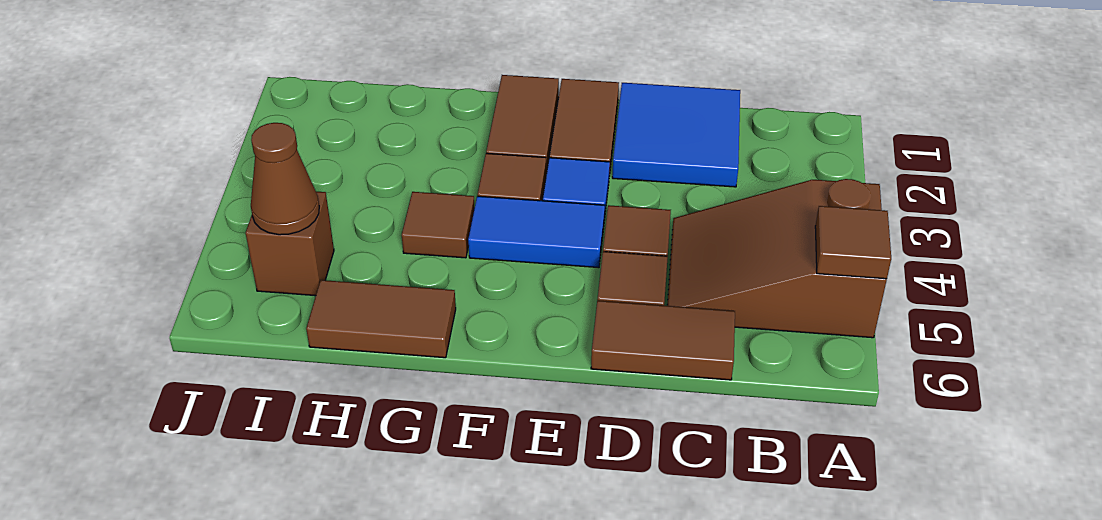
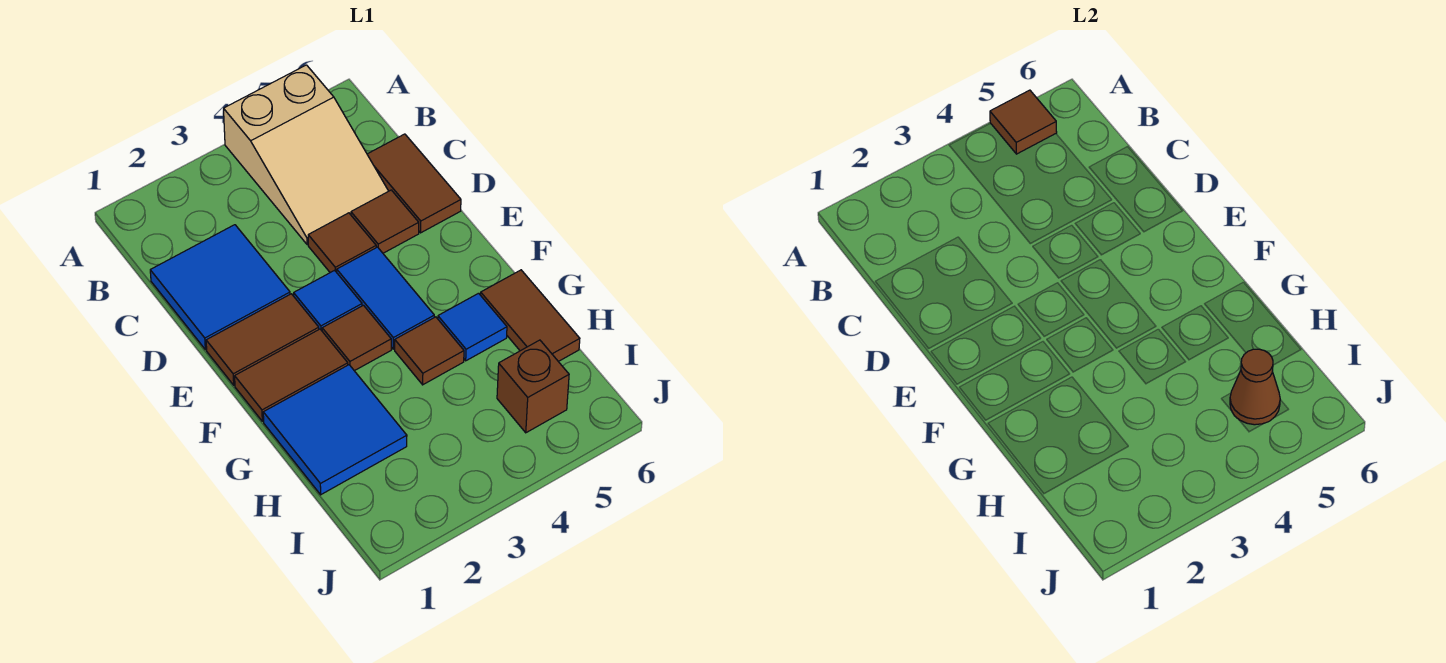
brown slope A4:C5 level 1 top A -> tan slope A4:C5 level 1 top A
none -> blue tile G1:H2 level 1
none -> blue tile G5 level 1

